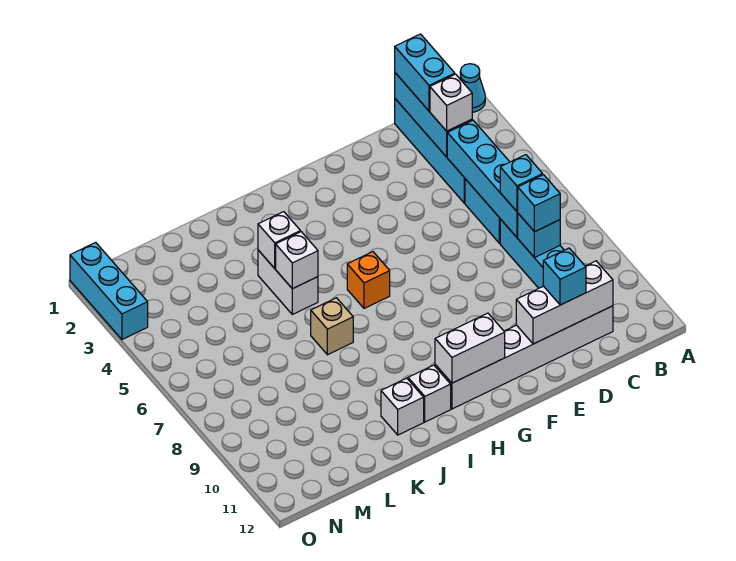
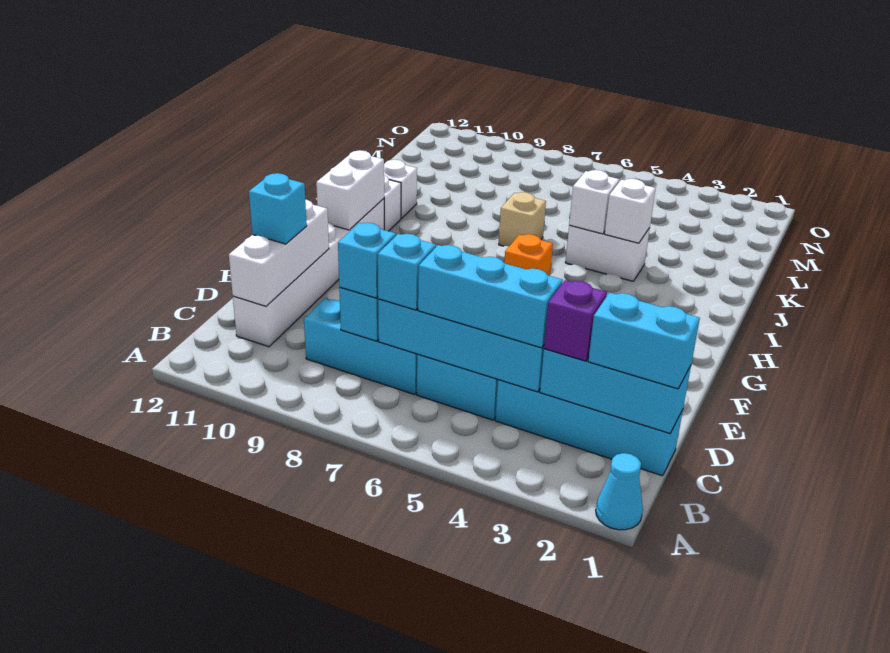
white brick C3 level 3 -> purple brick C3 level 3
cyan brick O1:O3 level 1 -> cyan brick C4:C6 level 3

